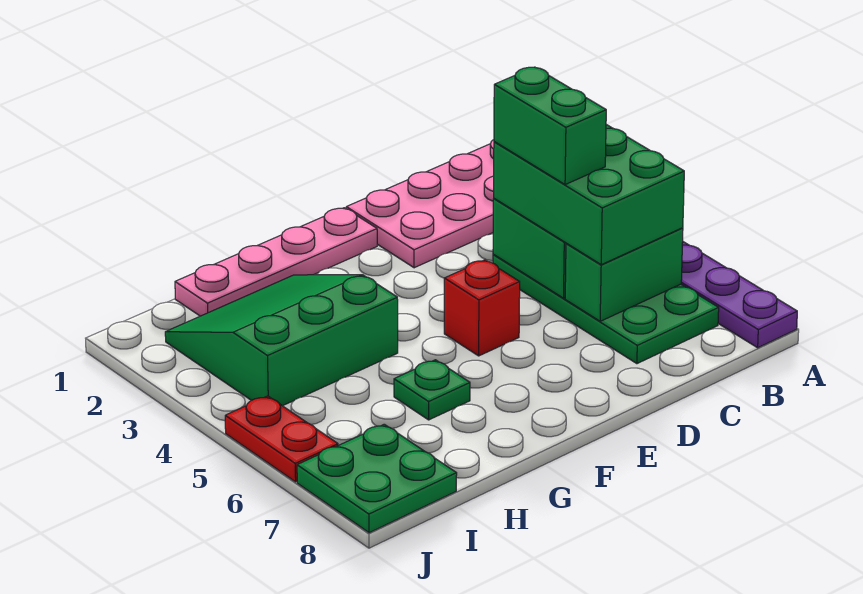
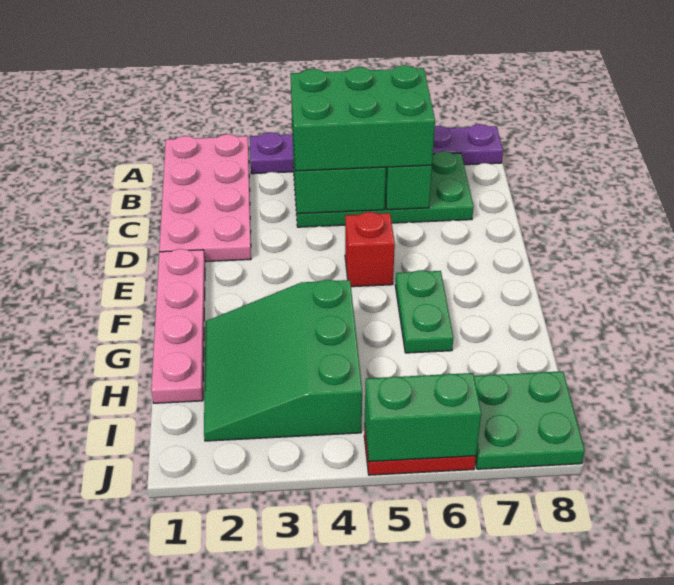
green brick C4:C5 level 4 -> green brick J5:J6 level 2
green plate G6 level 1 -> green plate F6:G6 level 1

